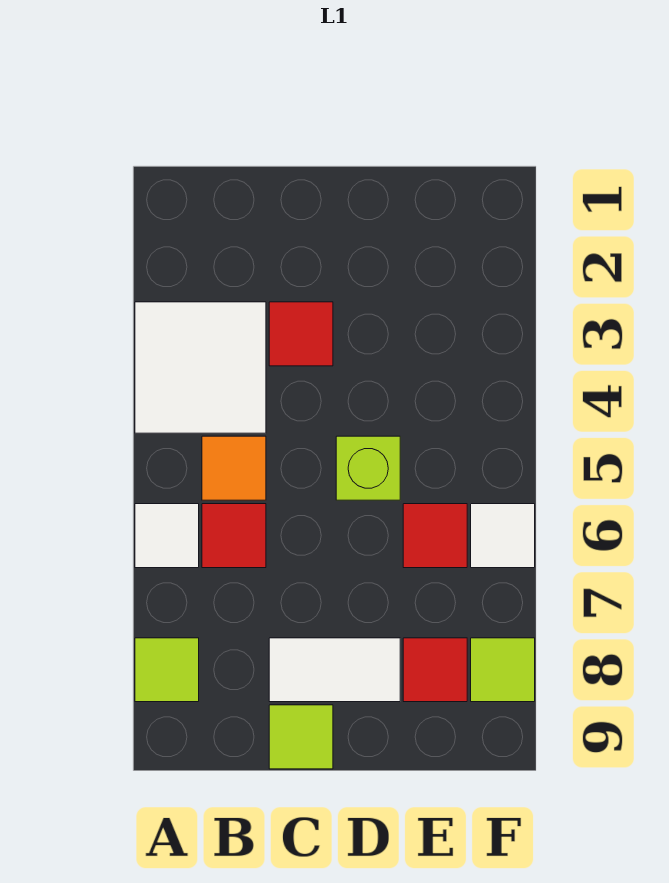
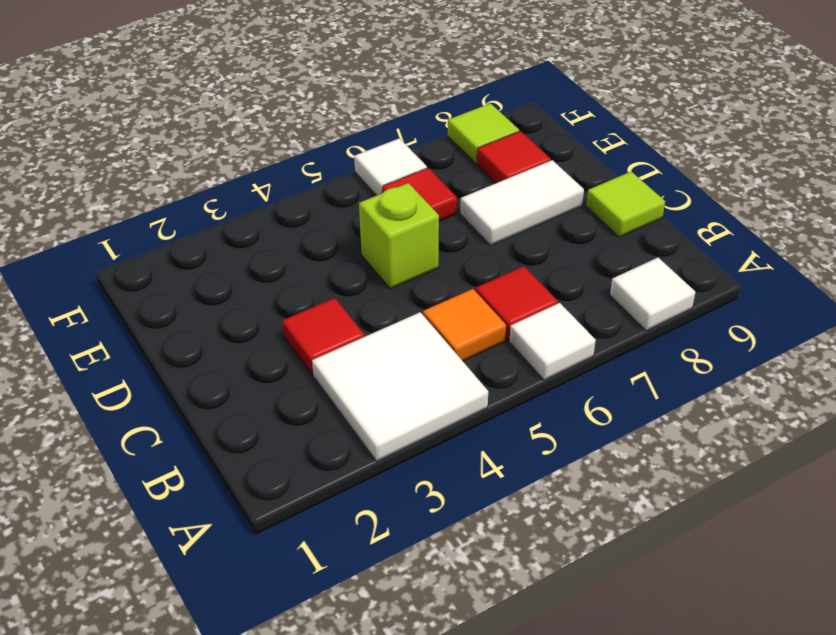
lime tile A8 level 1 -> white tile A8 level 1
white tile C8:D8 level 1 -> white tile D7:D8 level 1

